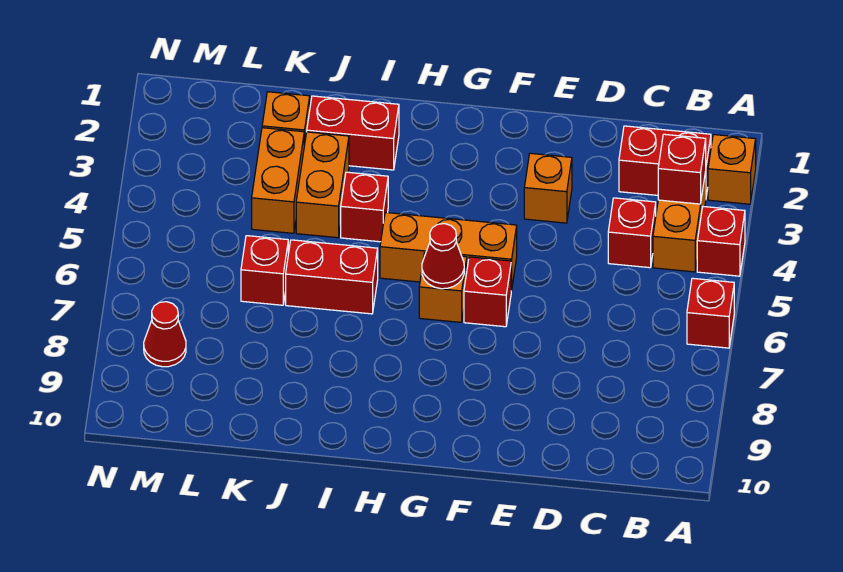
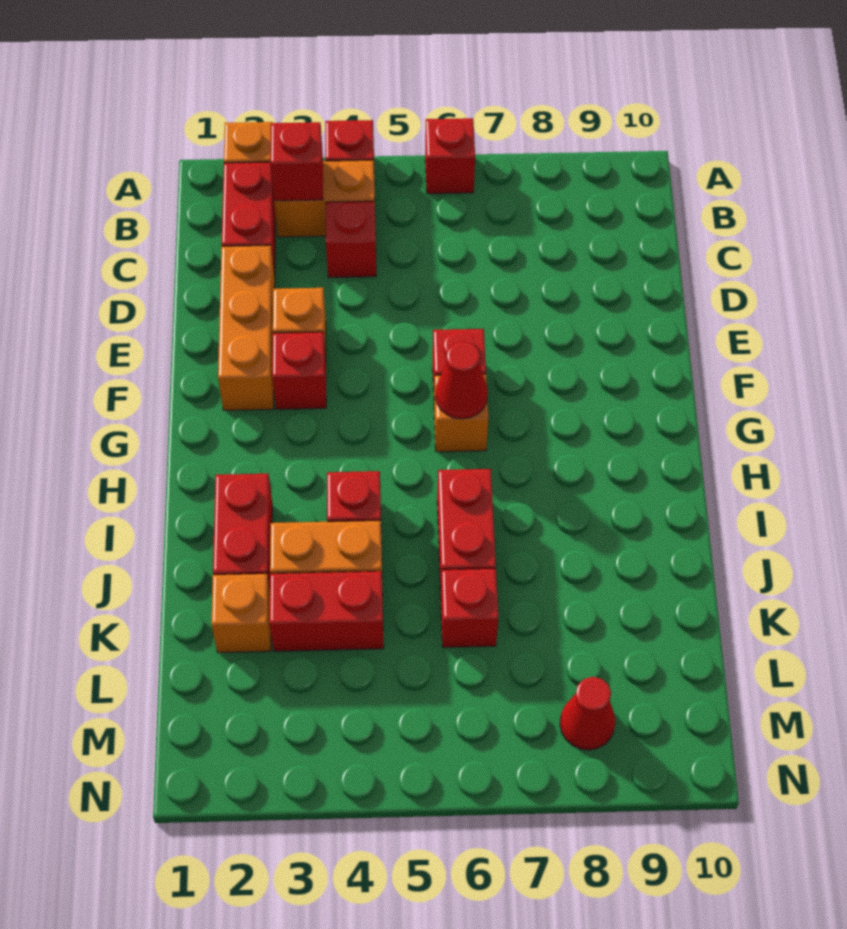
none -> red brick F3 level 1
orange brick F5:H5 level 1 -> orange brick D2:F2 level 1
orange brick K3:K4 level 1 -> red brick K3:K4 level 1

